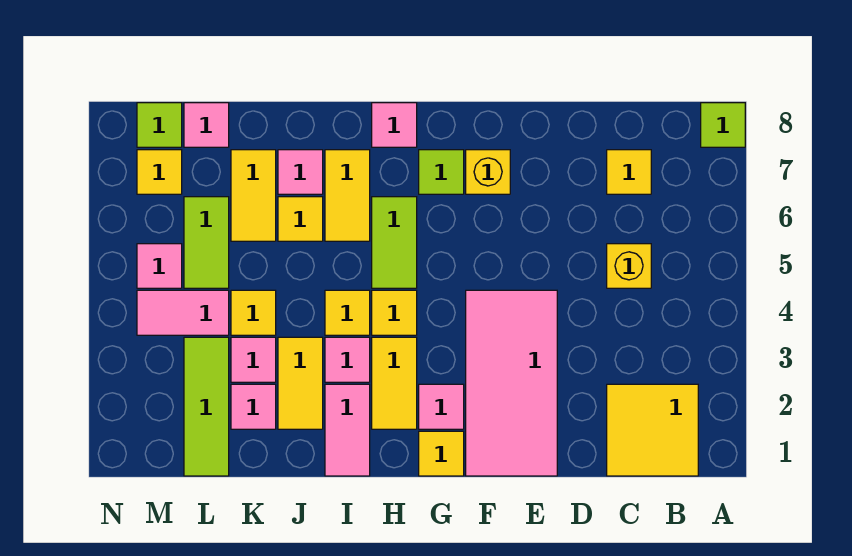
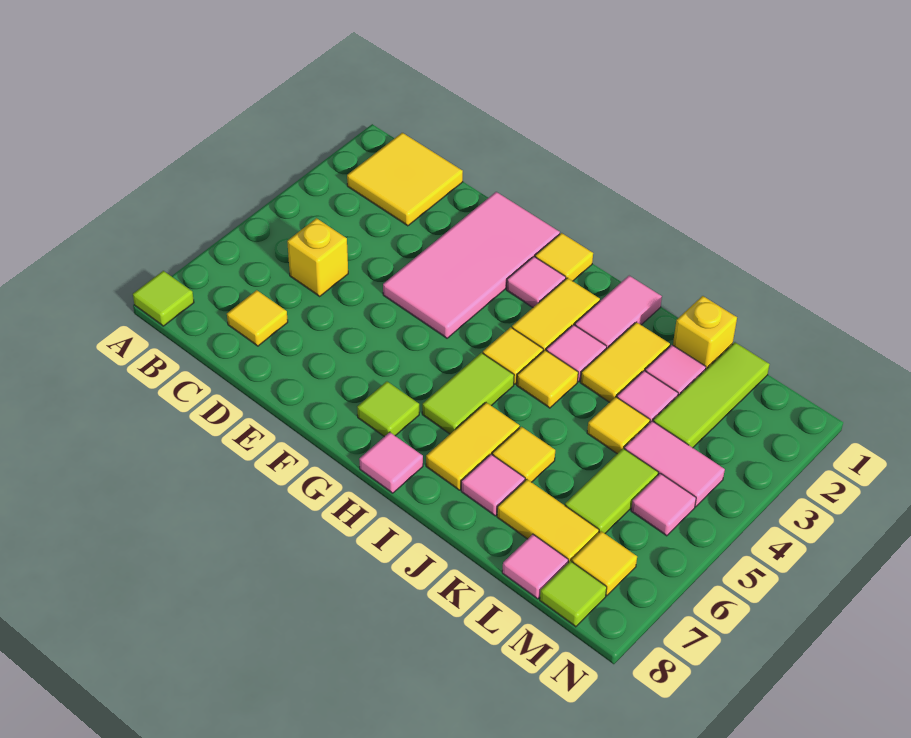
yellow brick F7 level 1 -> yellow brick K1 level 1
yellow tile K6:K7 level 1 -> yellow tile K7:L7 level 1

